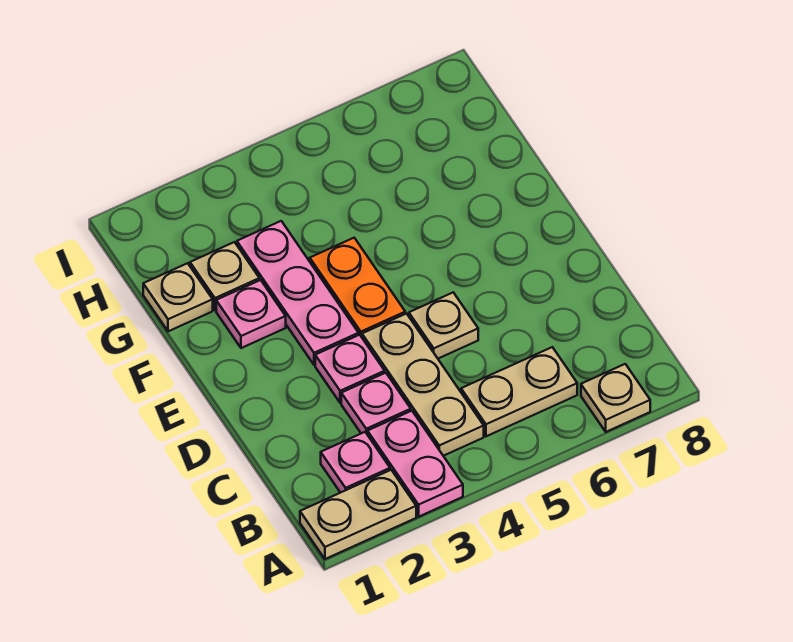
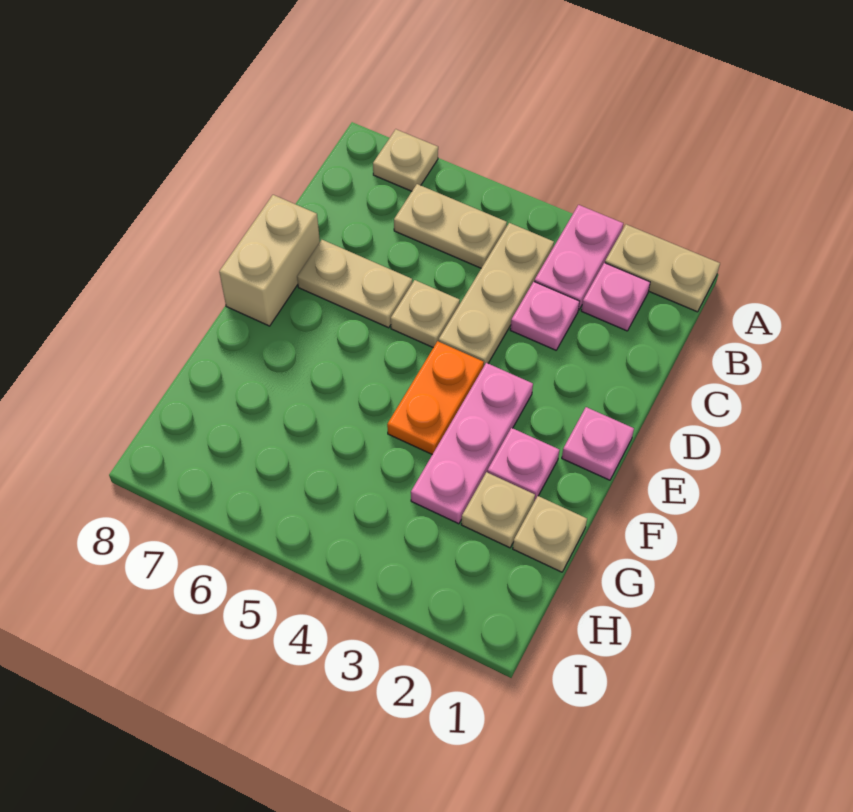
pink plate D3 level 1 -> pink plate E1 level 1
none -> tan plate D6:D7 level 1
none -> tan brick D8:E8 level 1

